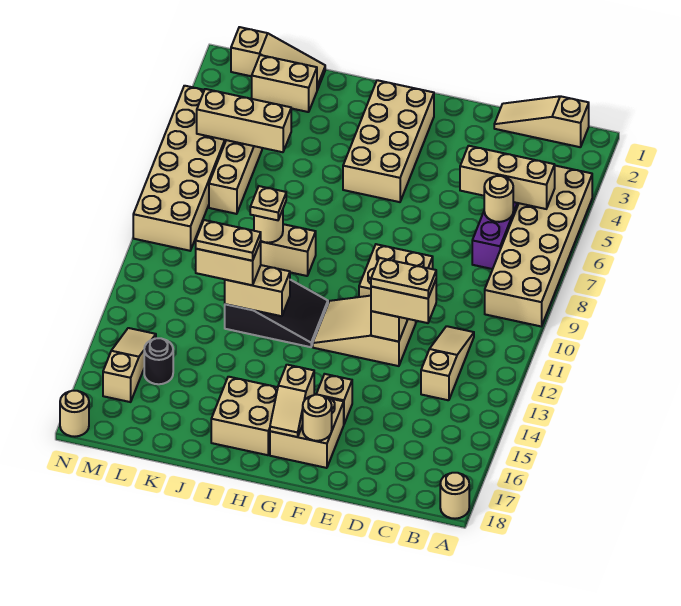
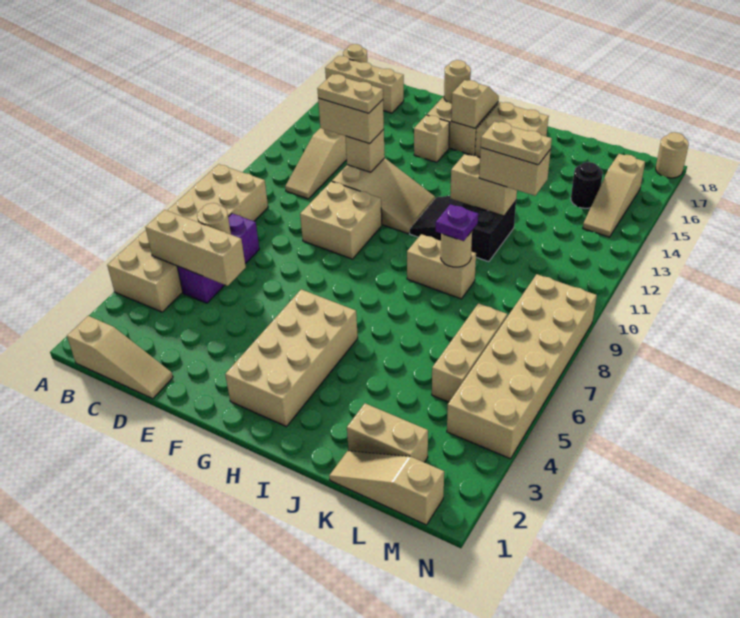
tan plate J9 level 3 -> purple plate J9 level 3
tan brick K5:M5 level 2 -> tan brick A17:C17 level 1

